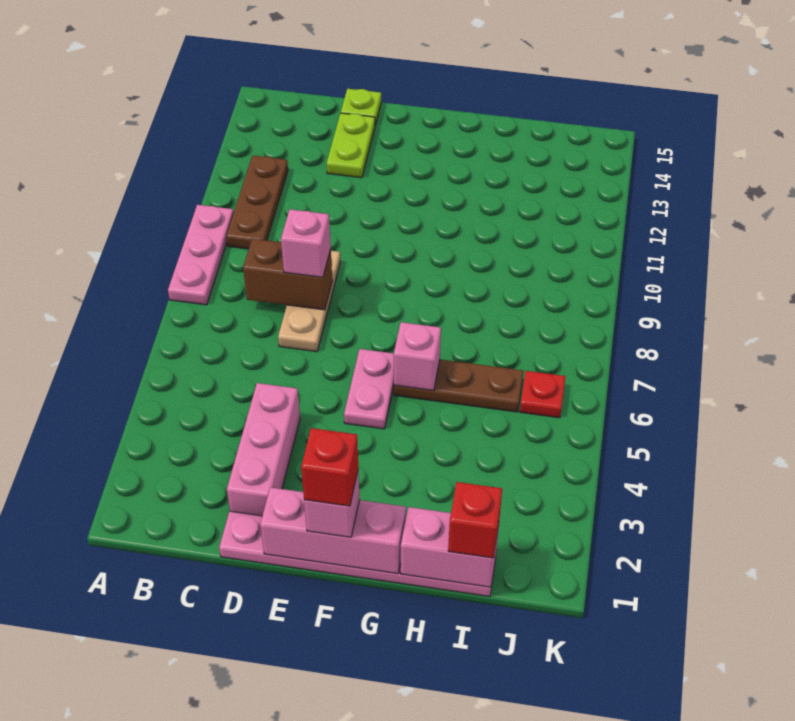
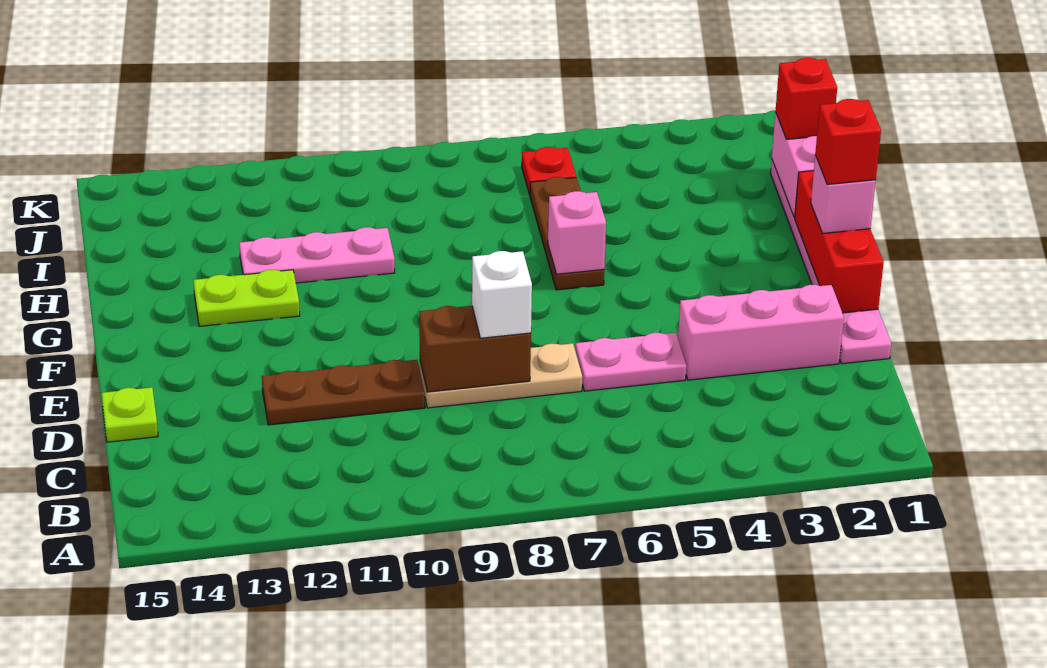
pink plate A8:A10 level 1 -> pink plate H10:H12 level 1
brown plate B10:B12 level 1 -> brown plate D10:D12 level 1
brown brick C8:D8 level 2 -> brown brick D8:D9 level 2
pink brick D8 level 3 -> white brick D8 level 3
lime plate D13:D14 level 1 -> lime plate G12:G13 level 1
pink brick E1:G1 level 2 -> red brick E1:G1 level 2
pink plate F5:F6 level 1 -> pink plate D5:D6 level 1

